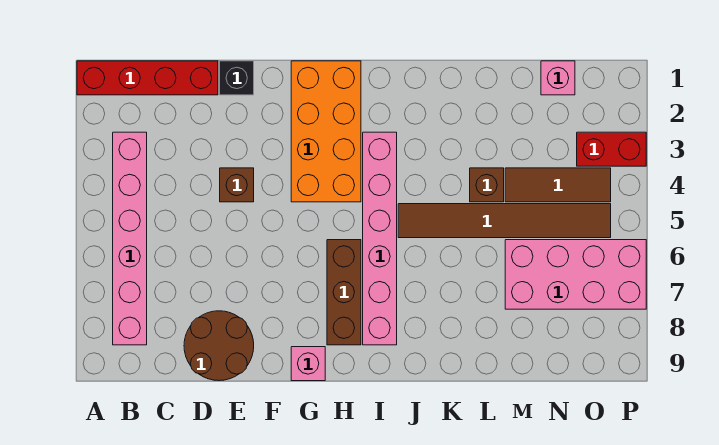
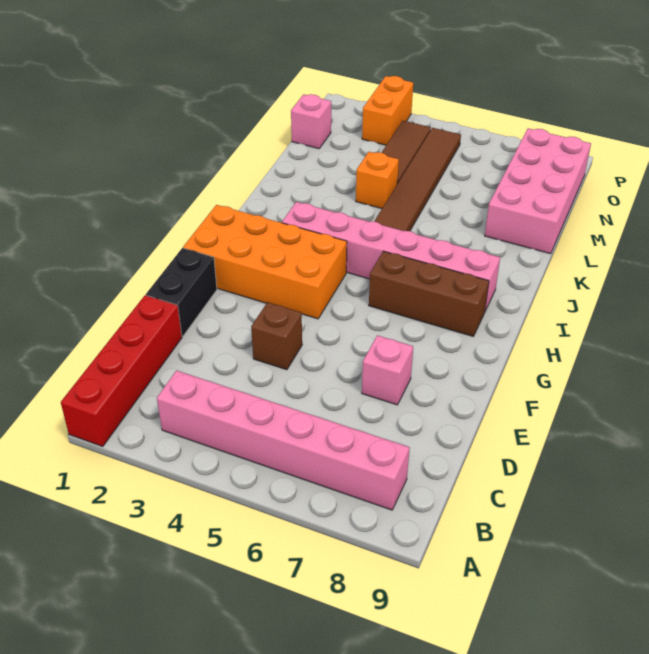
brown round brick D8:E9 level 1 -> none
black brick E1 level 1 -> black brick E1:F1 level 1
pink brick G9 level 1 -> pink brick E7 level 1
brown brick L4 level 1 -> orange brick L4 level 1
pink brick M6:P7 level 1 -> pink brick L8:O9 level 1
red brick O3:P3 level 1 -> orange brick O3:P3 level 1

